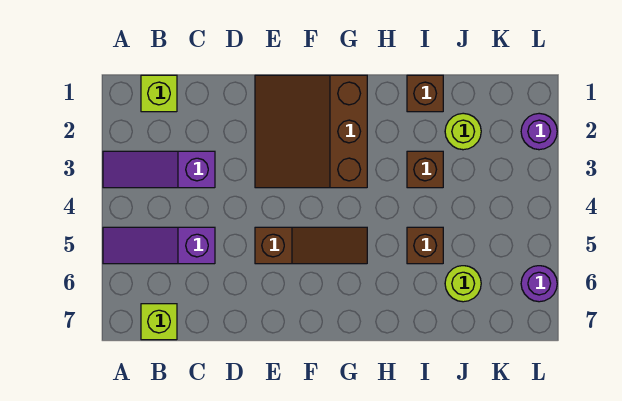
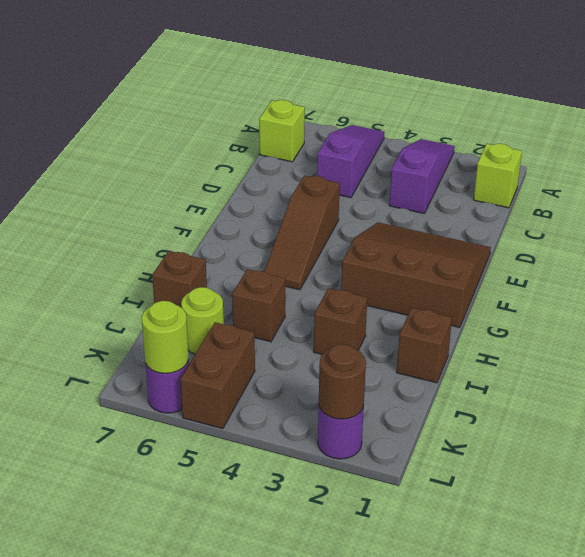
none -> brown brick I7 level 1
lime round brick J2 level 1 -> lime round brick L6 level 2
none -> brown brick K5:L5 level 1
none -> brown round brick L2 level 2

